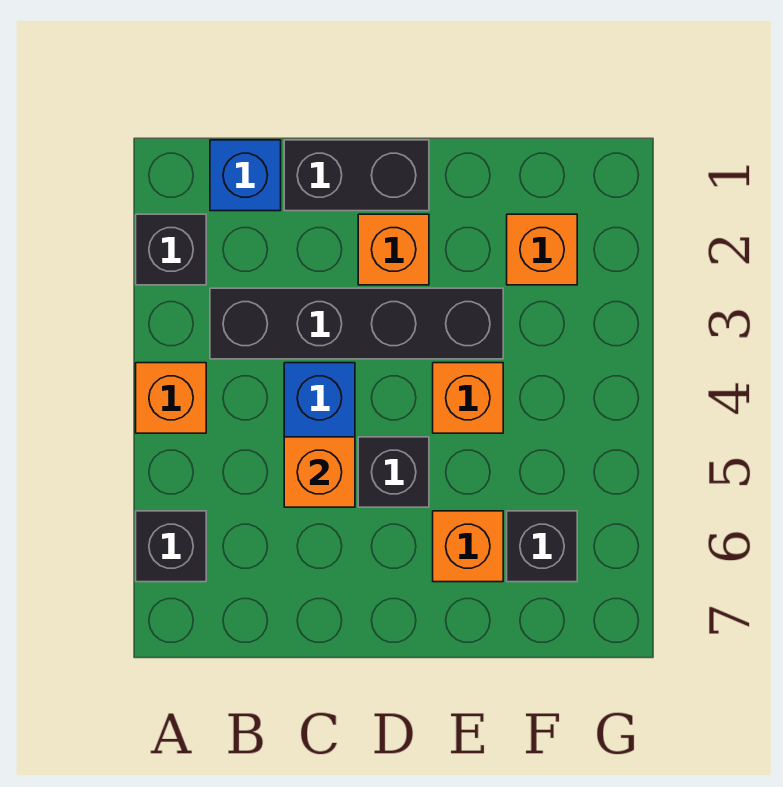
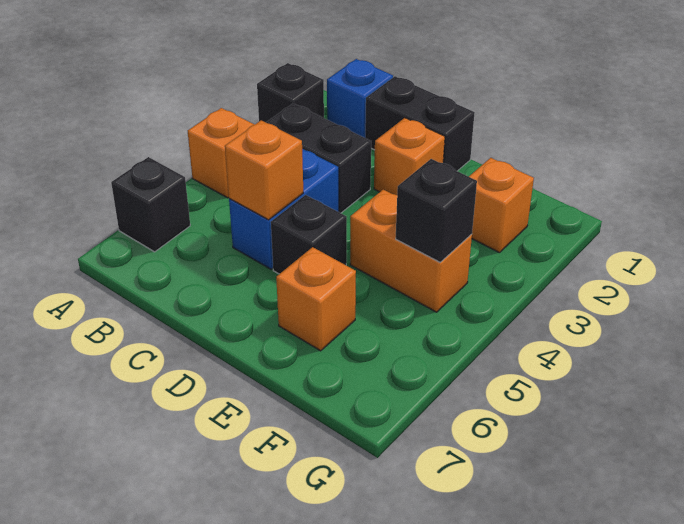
black brick B3:E3 level 1 -> black brick B3:C3 level 1
orange brick E4 level 1 -> orange brick E4:F4 level 1
black brick F6 level 1 -> black brick F4 level 2

